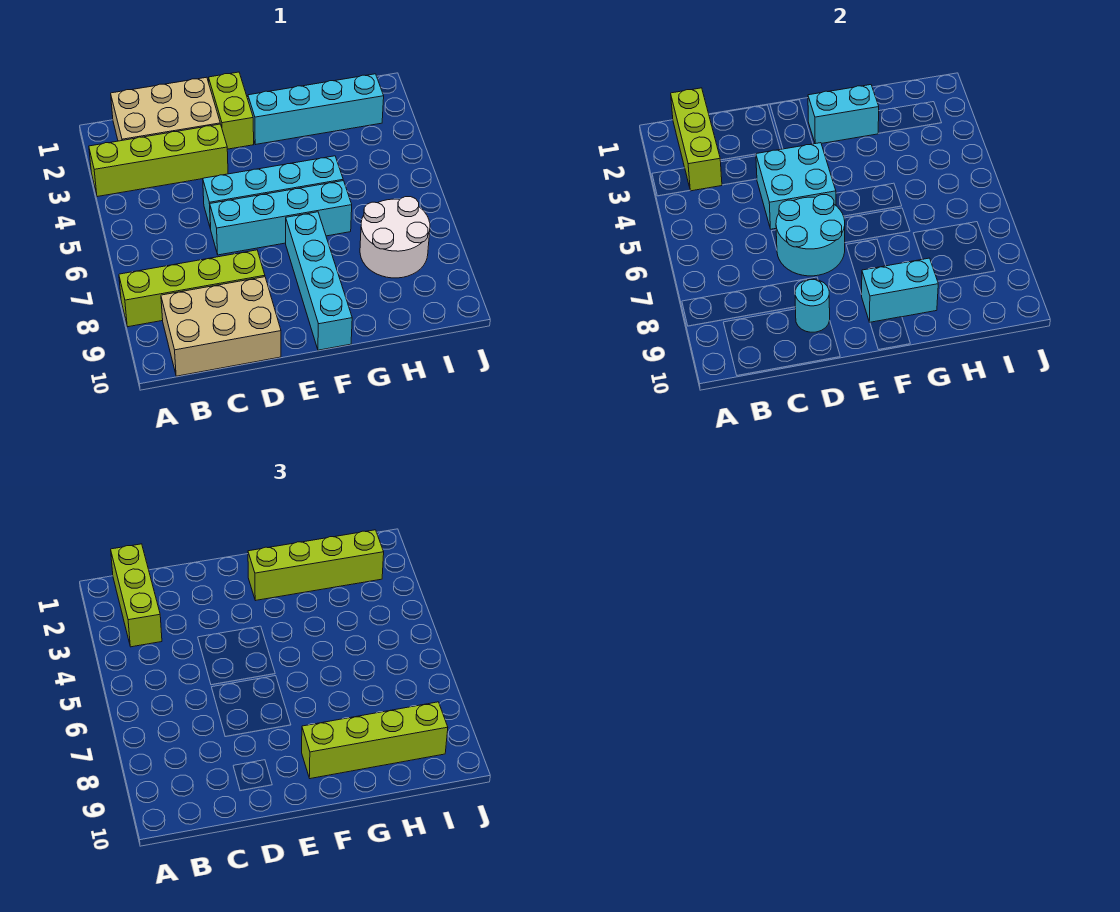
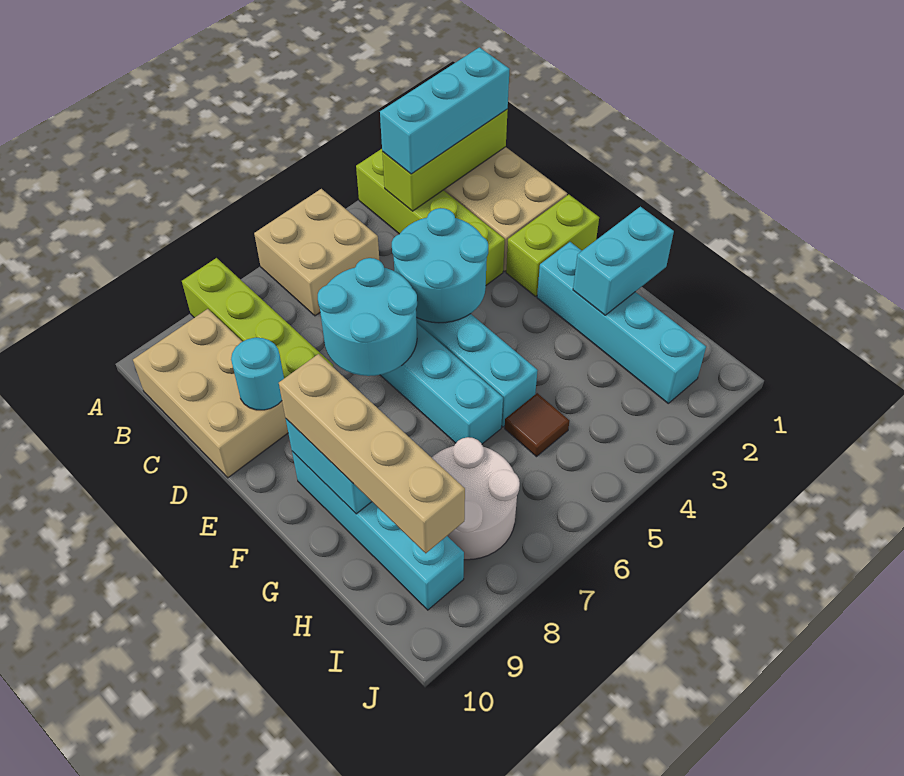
none -> tan brick A5:B6 level 1
lime brick B1:B3 level 3 -> cyan brick B1:B3 level 3
cyan brick D4:E5 level 2 -> cyan round brick D4:E5 level 2
cyan brick F2:G2 level 2 -> cyan brick G1:G2 level 2
lime brick F2:I2 level 3 -> none
cyan brick F7:F10 level 1 -> cyan brick F9:I9 level 1
lime brick F9:I9 level 3 -> tan brick F9:I9 level 3
none -> brown tile H5 level 1

